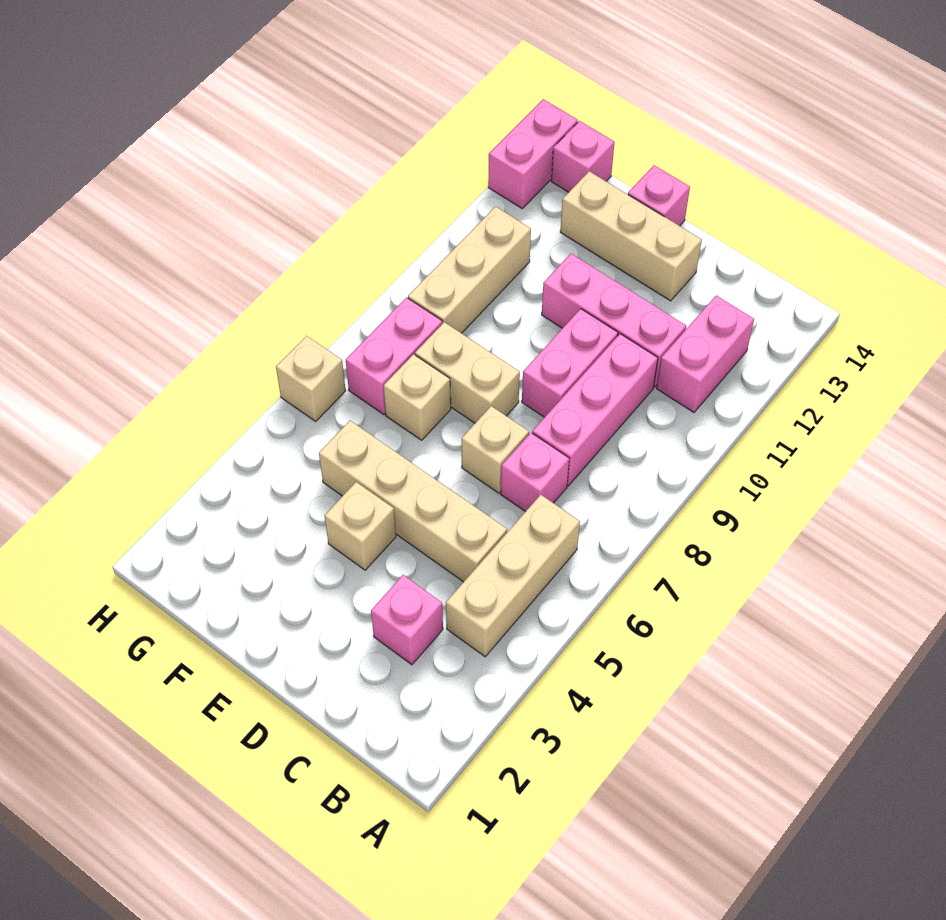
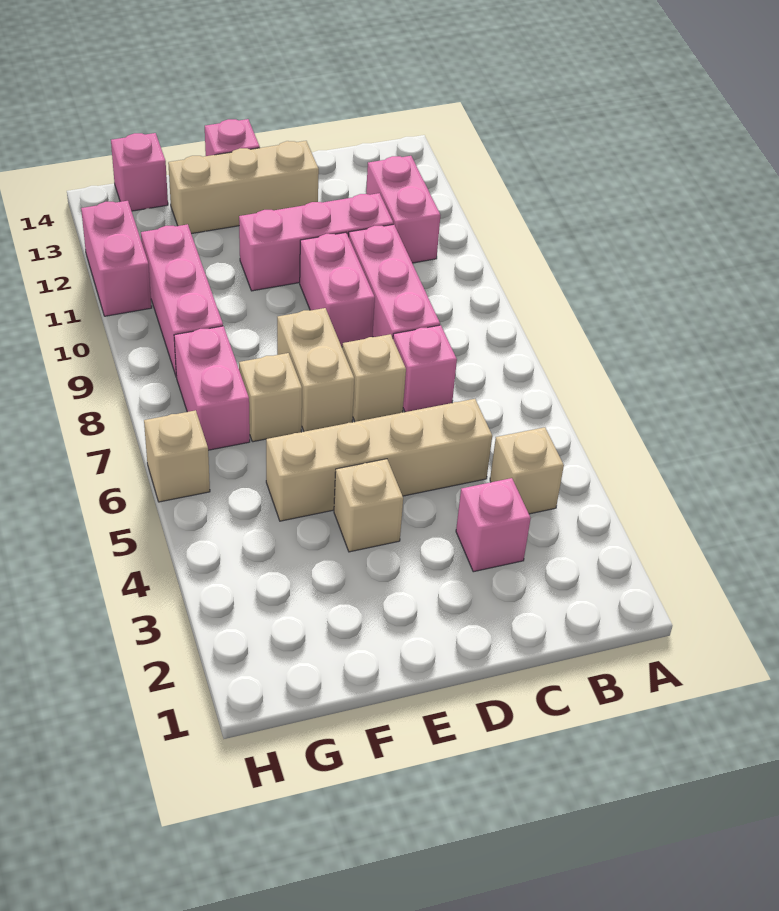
tan brick B4:B6 level 1 -> tan brick B4 level 1
tan brick E8:F8 level 1 -> tan brick E7:E8 level 1
tan brick G9:G11 level 1 -> pink brick G9:G11 level 1
pink brick H13:H14 level 1 -> pink brick H11:H12 level 1

